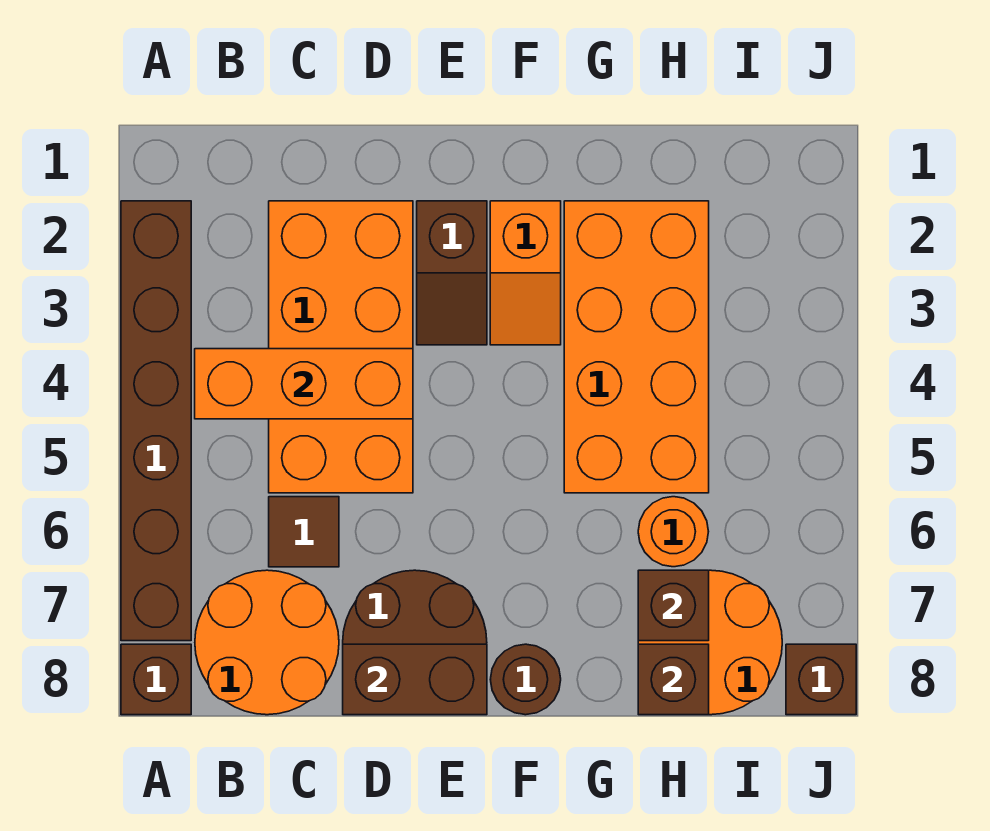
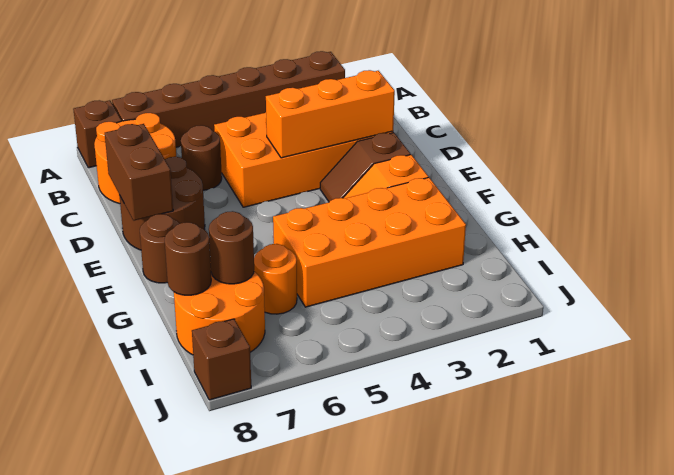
orange brick B4:D4 level 2 -> orange brick D2:D4 level 2
brown tile C6 level 1 -> brown round brick C6 level 1
brown brick H7 level 2 -> brown round brick H7 level 2
brown brick H8 level 2 -> brown round brick H8 level 2

